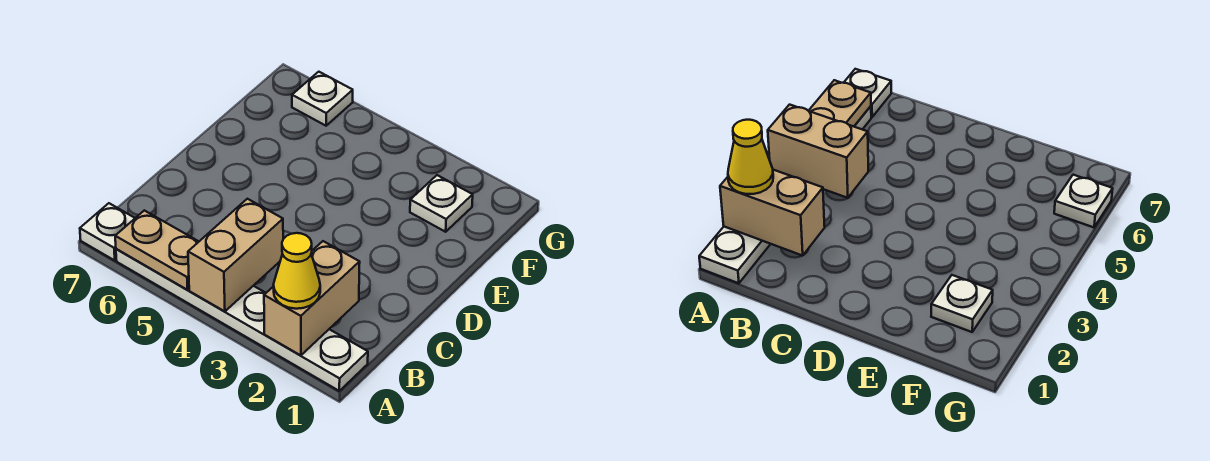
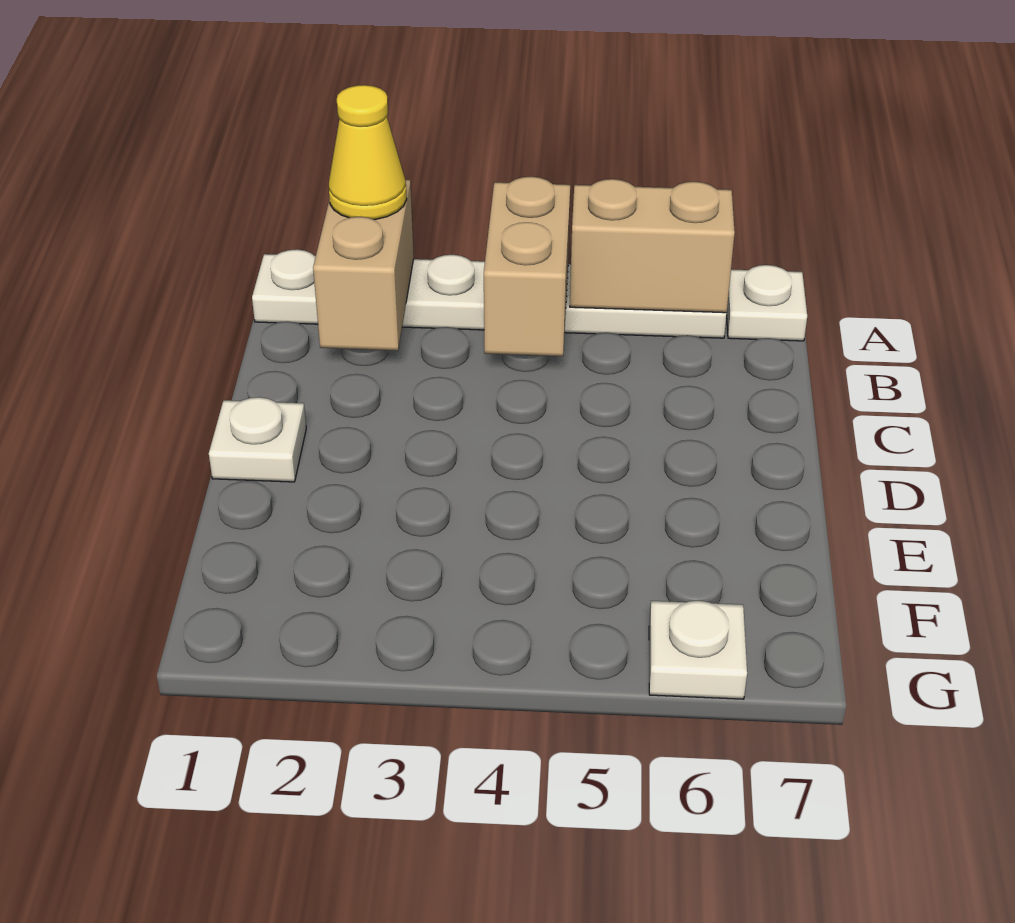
tan plate A5:A6 level 2 -> tan brick A5:A6 level 2
white plate F2 level 1 -> white plate D1 level 1

